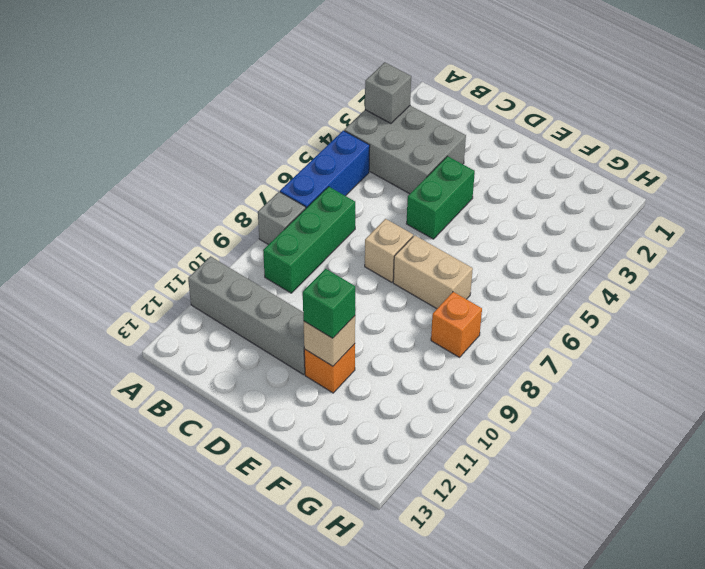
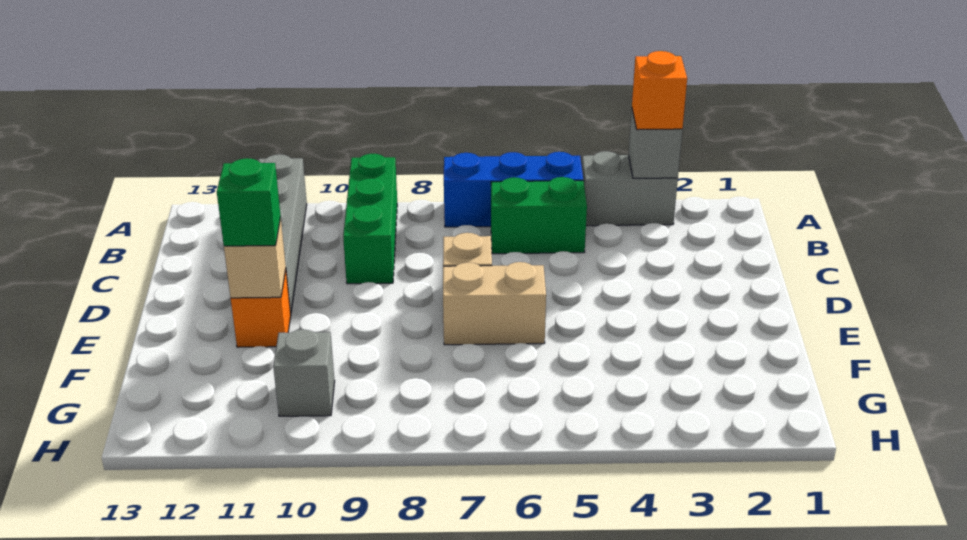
grey brick A3:C4 level 1 -> grey brick A3:A4 level 1
grey brick A8 level 1 -> grey brick G10 level 1
green brick B7:B9 level 1 -> green brick A9:C9 level 1
green brick D4:D5 level 1 -> green brick B5:B6 level 1
tan brick E7:F7 level 1 -> tan brick E6:E7 level 1
orange brick G8 level 1 -> orange brick A3 level 3

